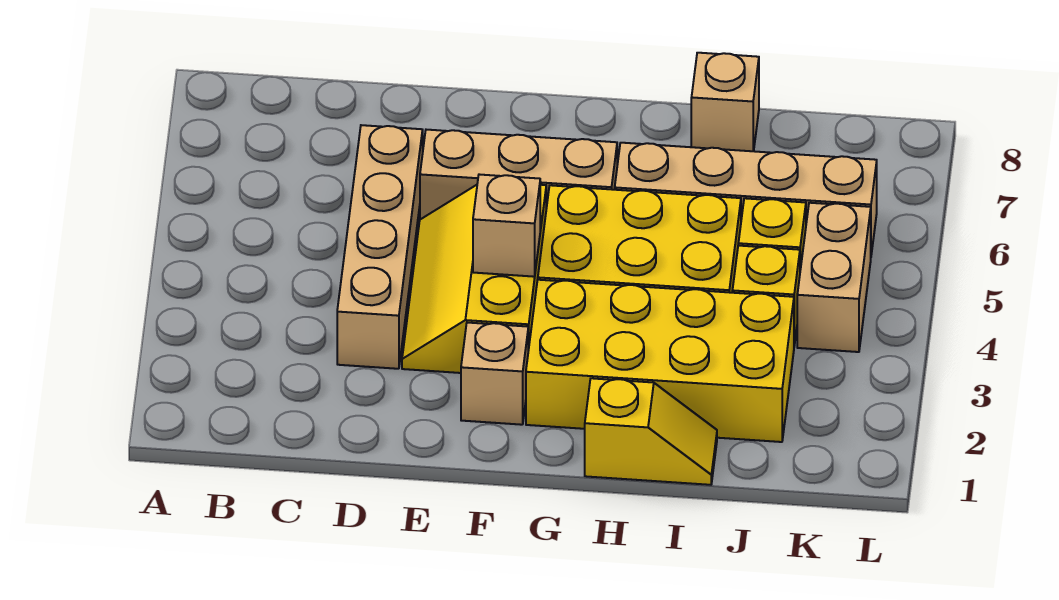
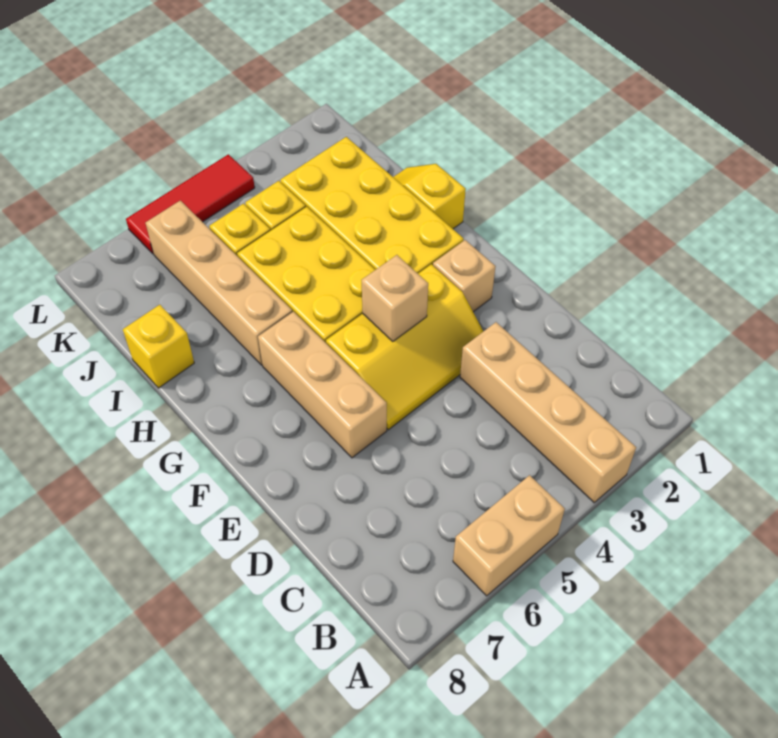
tan brick D3:D6 level 1 -> tan brick A3:D3 level 1
tan brick I8 level 1 -> yellow brick I8 level 1
tan brick K4:K5 level 1 -> tan brick A5:A6 level 1
none -> red tile L4:L6 level 1

